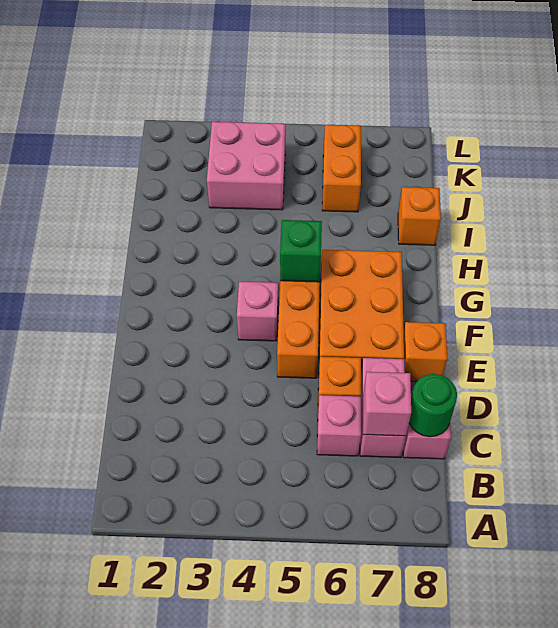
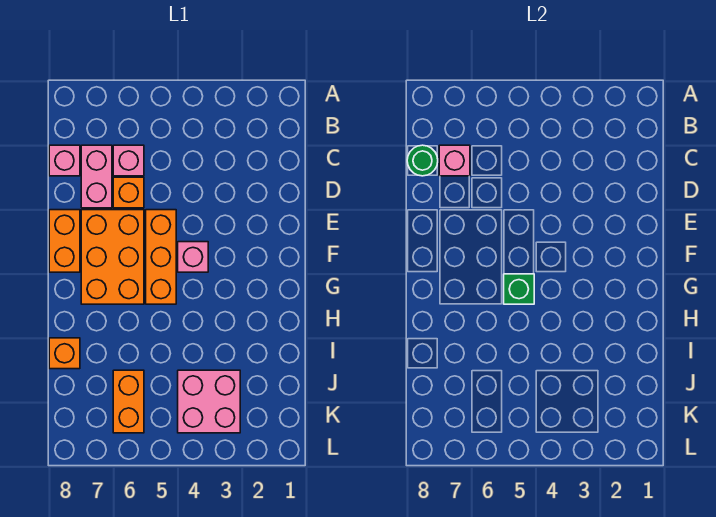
orange brick E8 level 1 -> orange brick E8:F8 level 1

